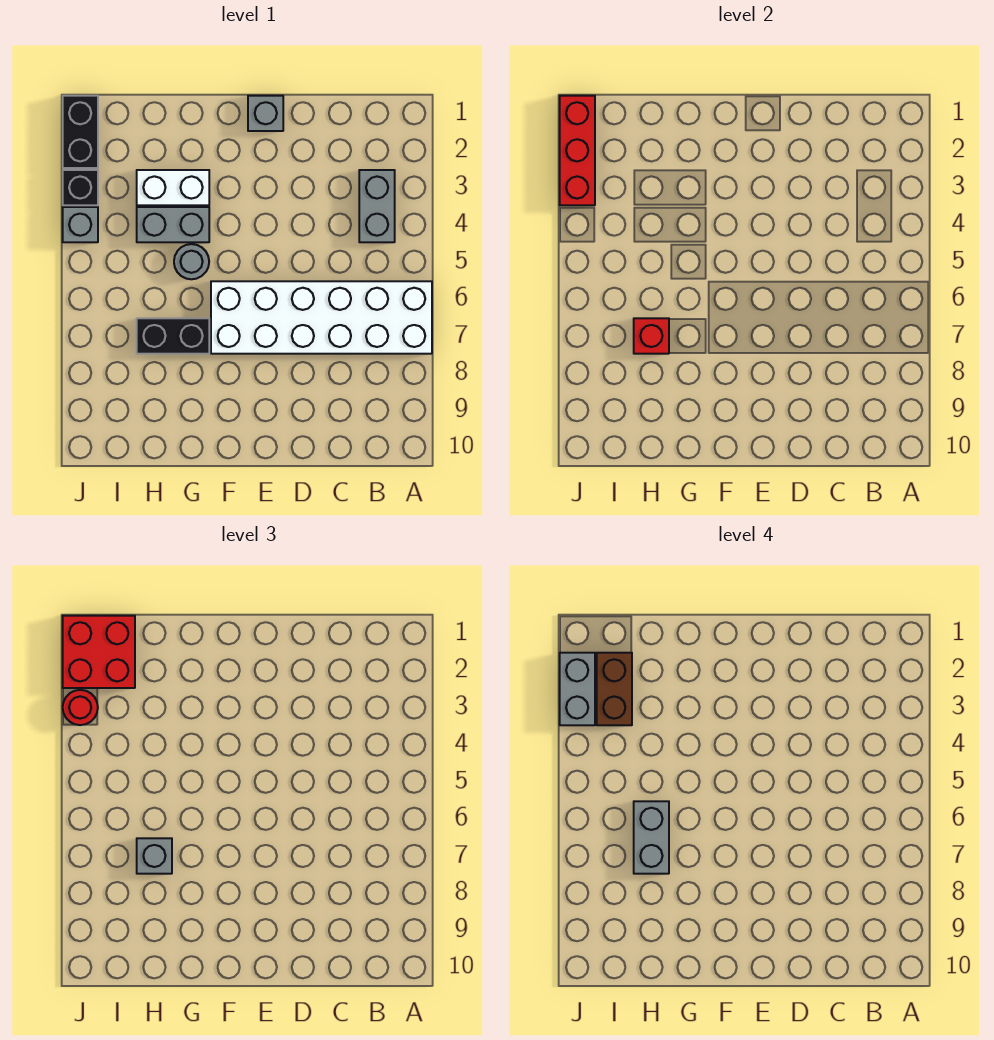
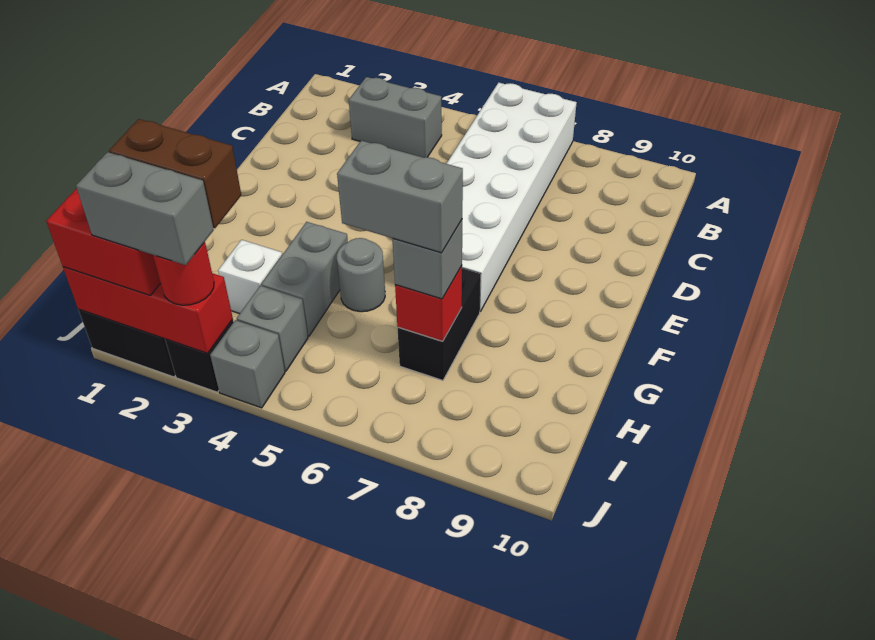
grey brick E1 level 1 -> grey brick I4 level 1
white brick G3:H3 level 1 -> white brick H3 level 1

